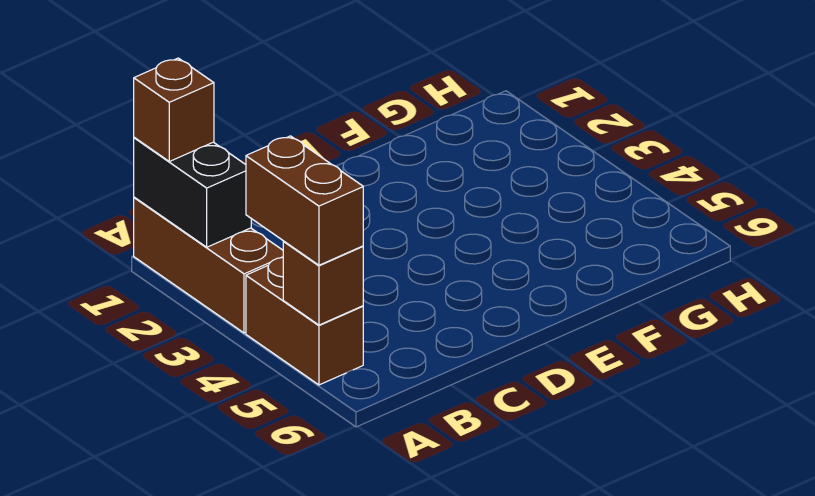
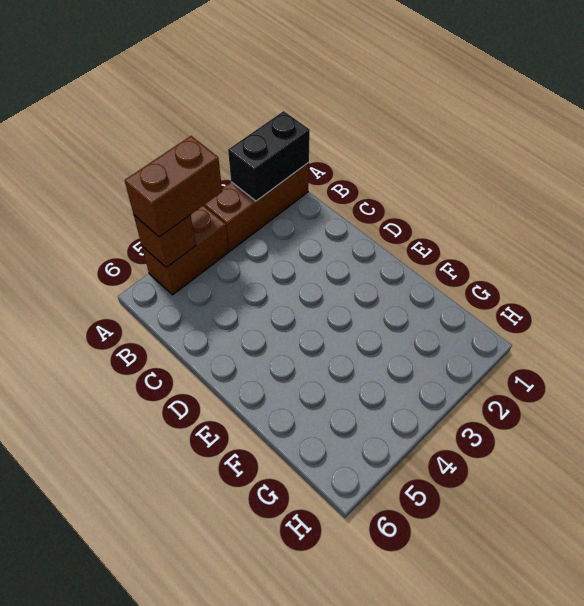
brown brick A1 level 3 -> none

